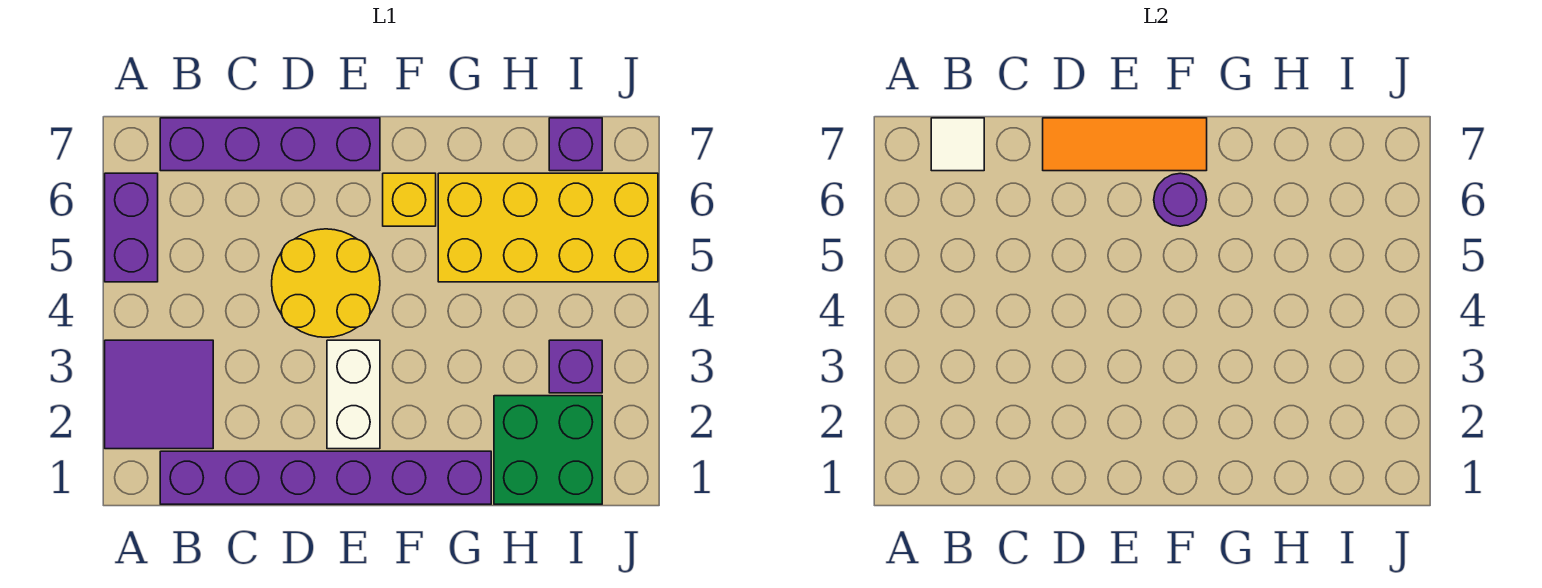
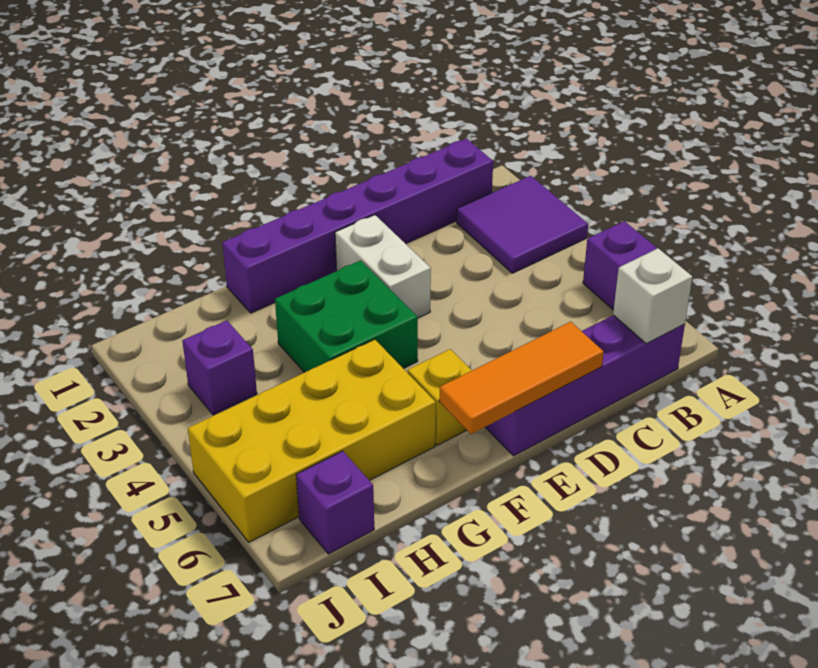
white tile B7 level 2 -> white brick B7 level 2
yellow round brick D4:E5 level 1 -> none
purple round brick F6 level 2 -> none
green brick H1:I2 level 1 -> green brick F3:G4 level 1

